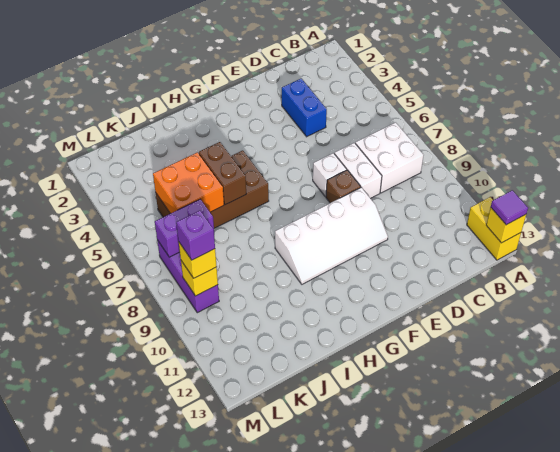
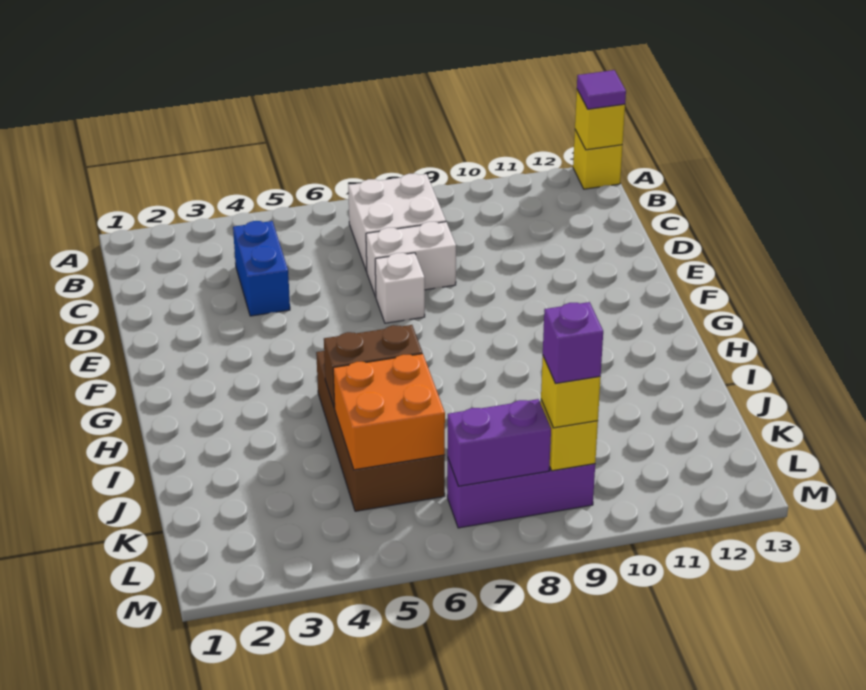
yellow brick A12:A13 level 1 -> yellow brick A13 level 1
blue brick D3:D4 level 1 -> blue brick C4:D4 level 1
brown brick E8 level 1 -> none
white slope E9:H10 level 1 top 9 -> none
purple brick K7:L7 level 2 -> purple brick L7:L8 level 2

